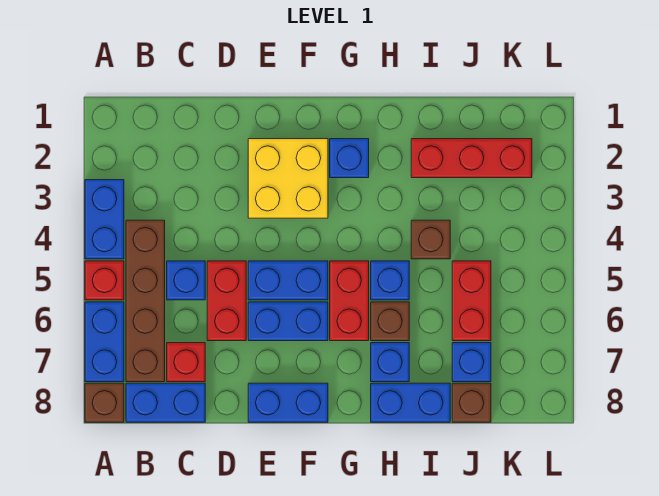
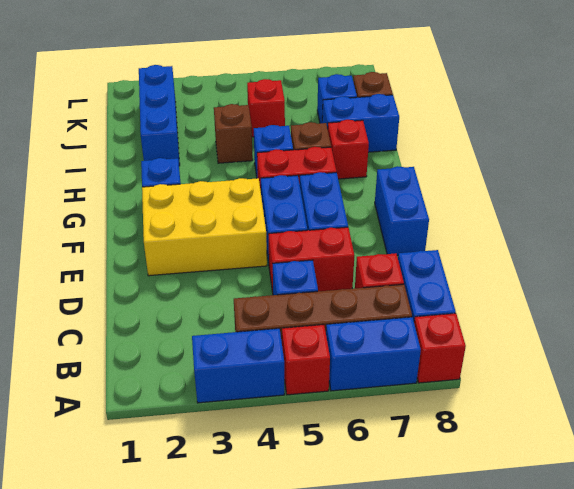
brown brick A8 level 1 -> red brick A8 level 1
yellow brick E2:F3 level 1 -> yellow brick E2:F4 level 1
blue brick H7 level 1 -> red brick H7 level 1
blue brick H8:I8 level 1 -> blue brick I7:I8 level 1
red brick I2:K2 level 1 -> blue brick I2:K2 level 1
red brick J5:J6 level 1 -> red brick J5 level 1

